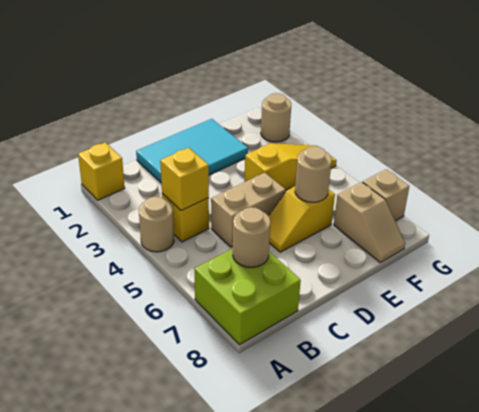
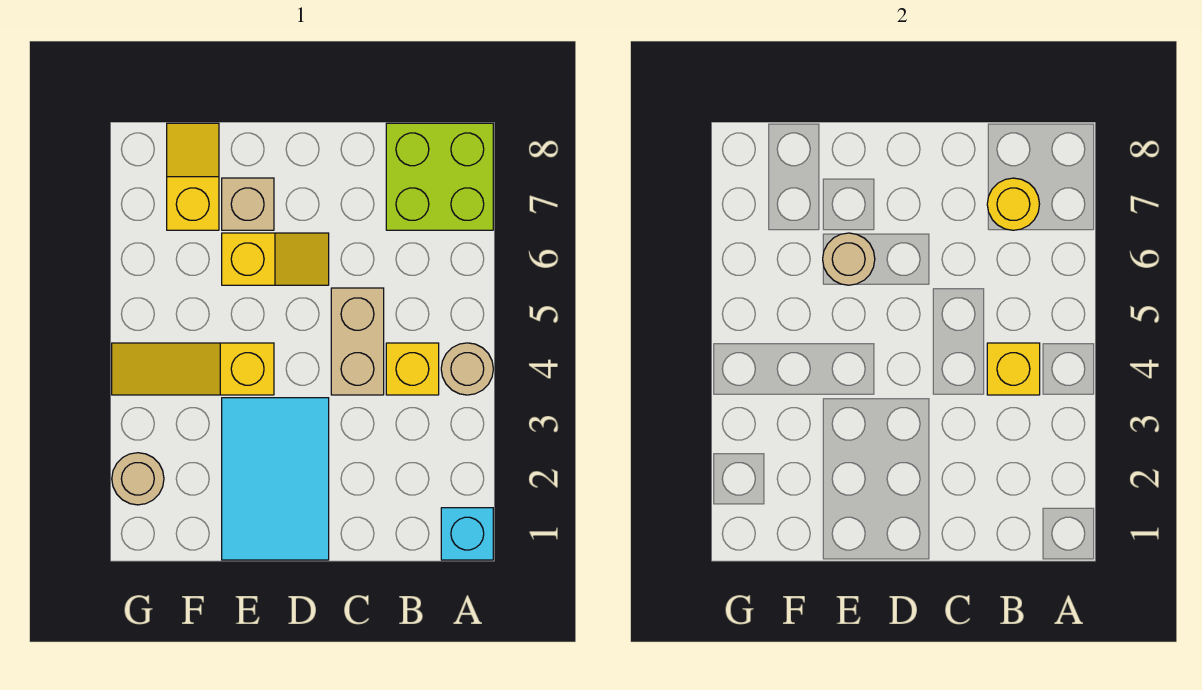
yellow brick A1 level 1 -> cyan brick A1 level 1
tan round brick B7 level 2 -> yellow round brick B7 level 2
cyan tile C1:E2 level 1 -> cyan tile D1:E3 level 1
tan brick C5:D5 level 1 -> tan brick C4:C5 level 1
tan slope F7:F8 level 1 top 7 -> yellow slope F7:F8 level 1 top 7
tan brick G7 level 1 -> tan brick E7 level 1

